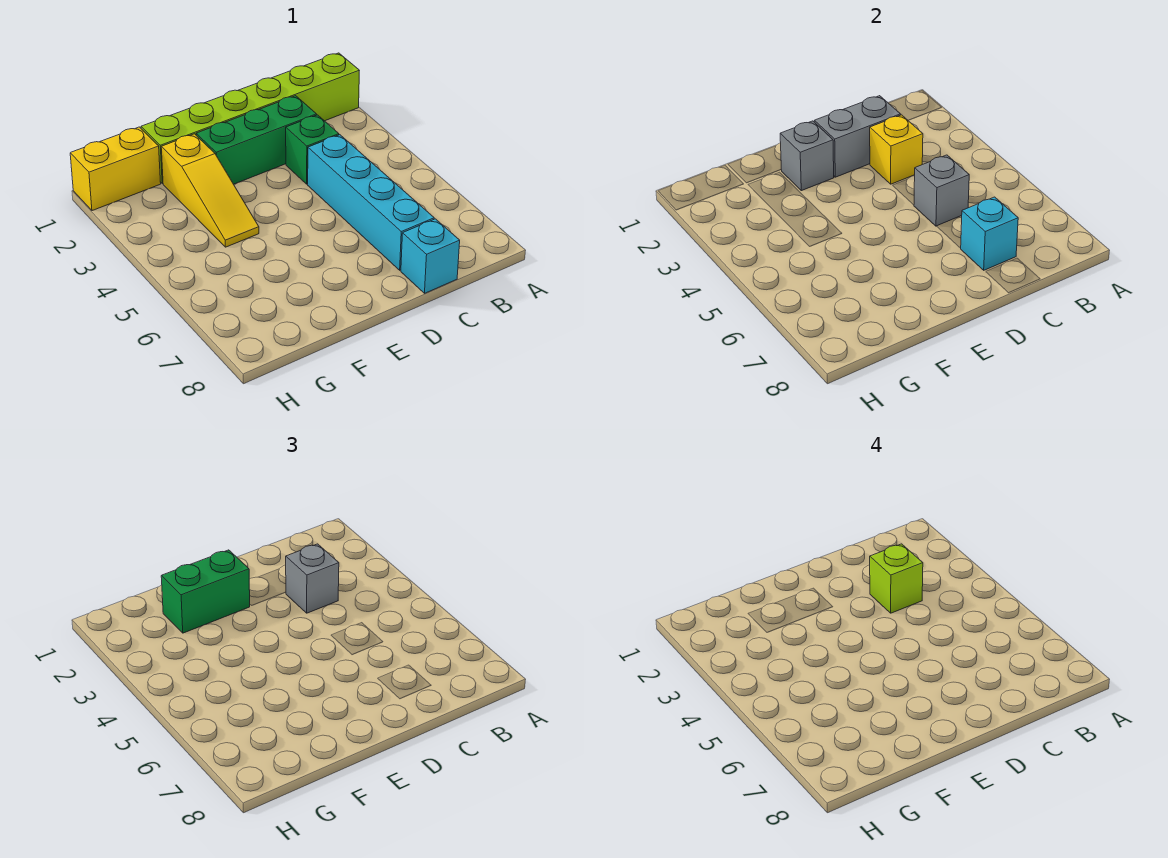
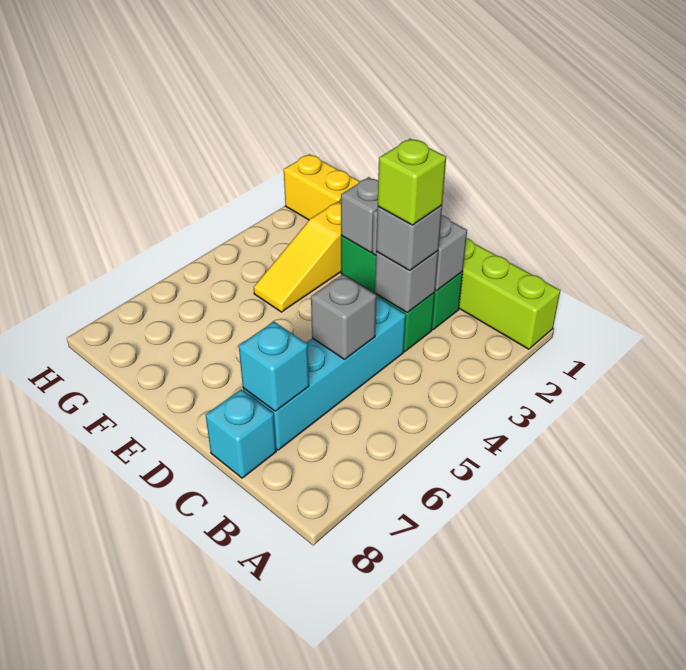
yellow brick C3 level 2 -> grey brick C3 level 2
green brick E2:F2 level 3 -> none

